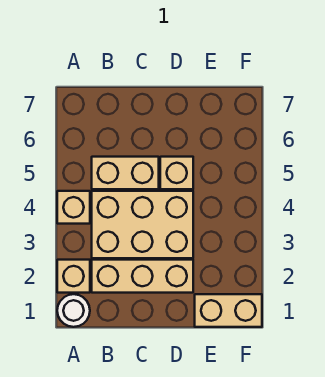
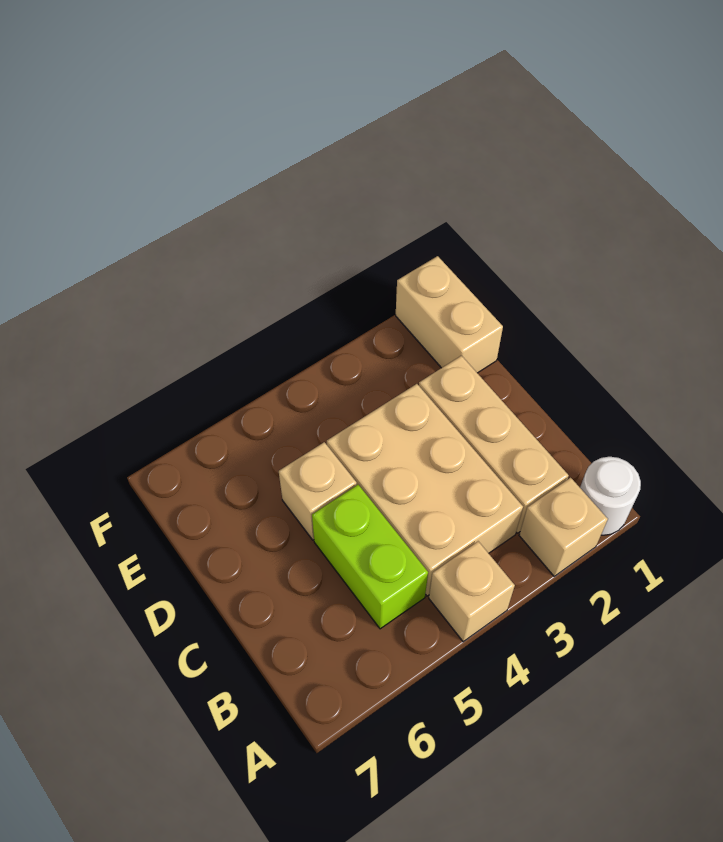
tan brick B5:C5 level 1 -> lime brick B5:C5 level 1

